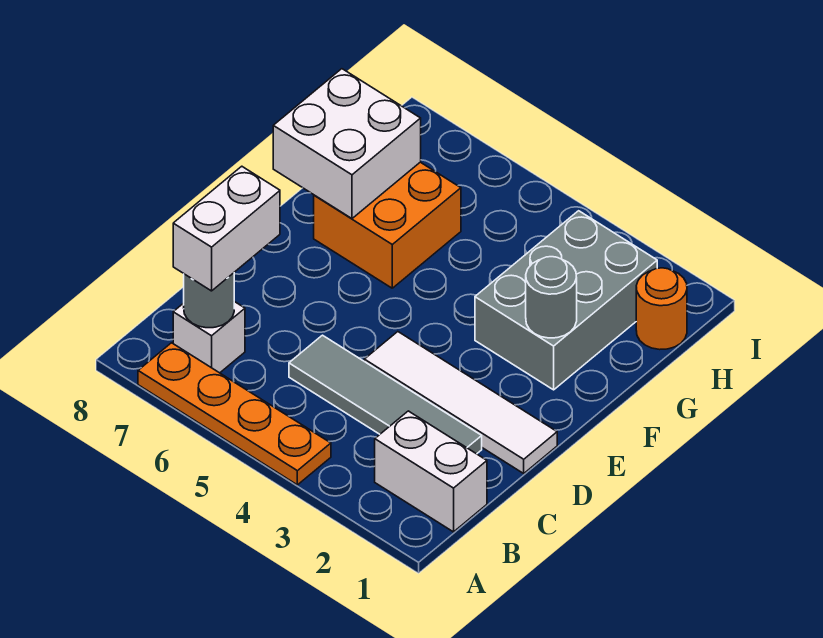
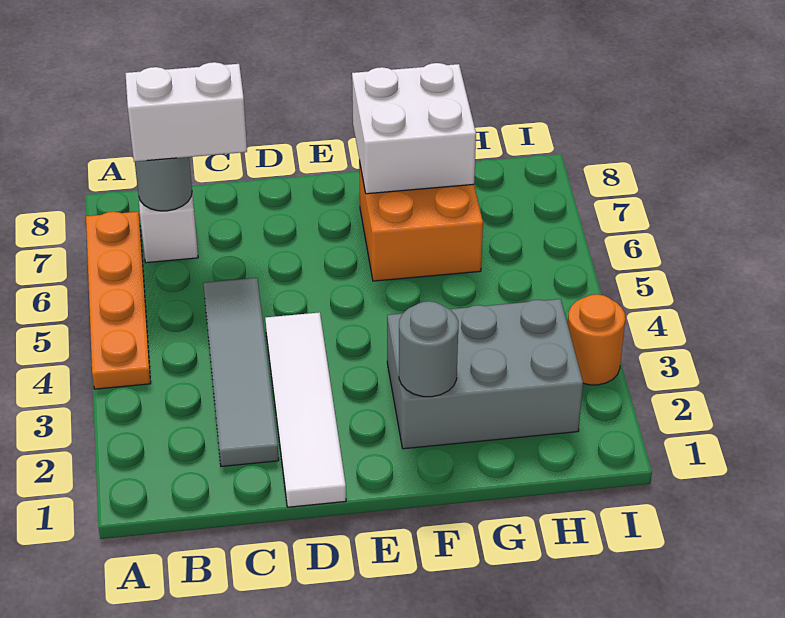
white brick B1:B2 level 1 -> none
orange round brick H1 level 1 -> orange round brick I3 level 1

